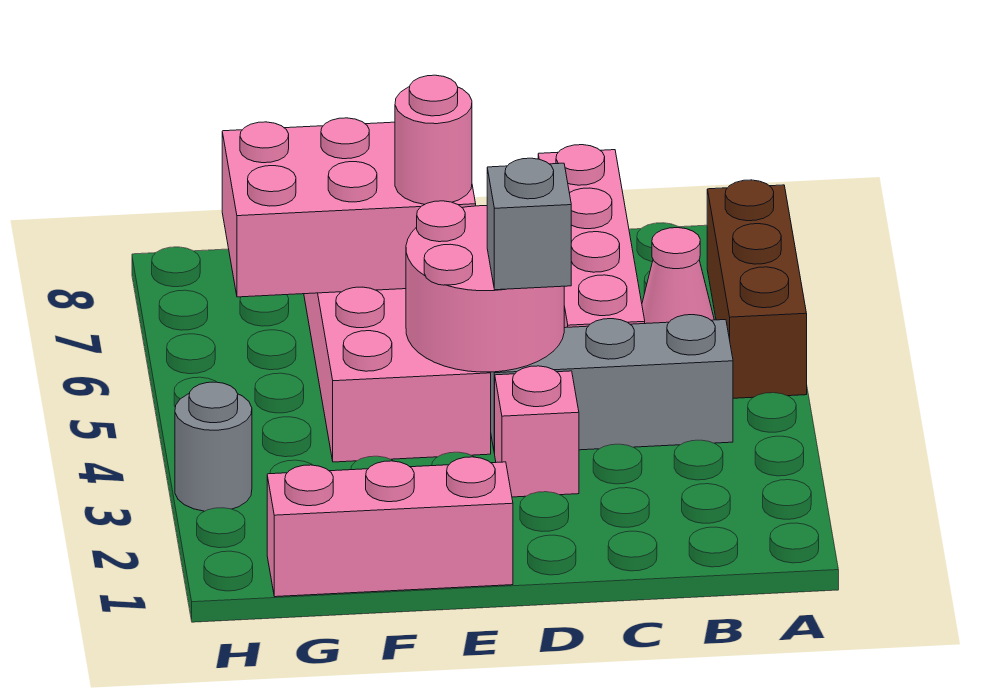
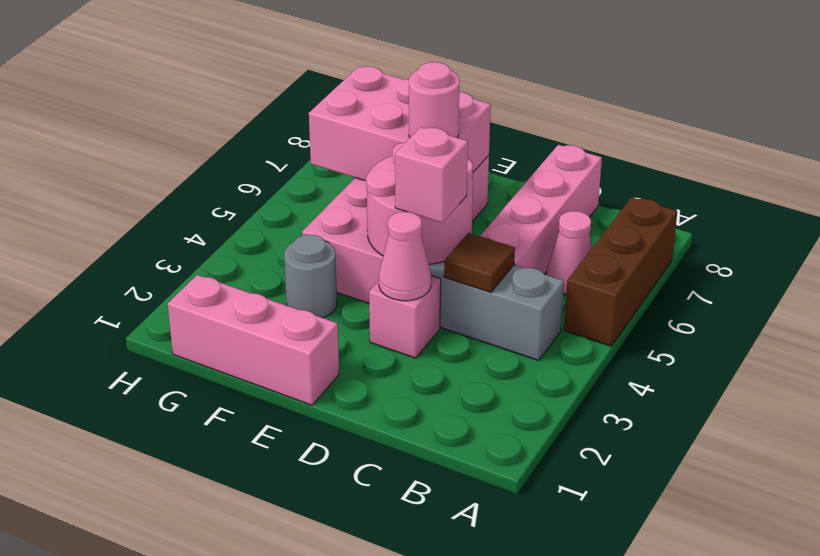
none -> brown tile C4 level 2
none -> pink cone D3 level 2
grey brick D4 level 3 -> pink brick D4 level 3
grey round brick H3 level 1 -> grey round brick F3 level 1

